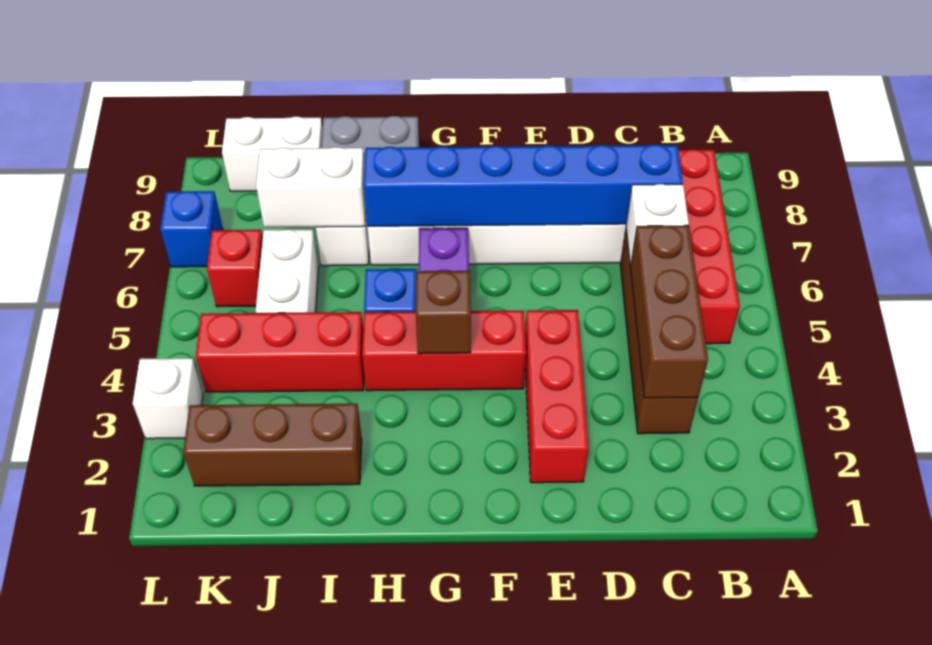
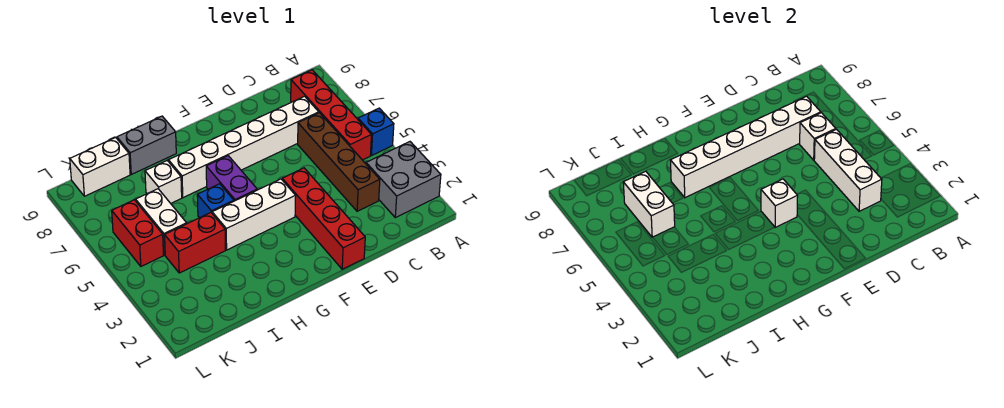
none -> grey brick A2:B3 level 1
brown brick C3:C5 level 2 -> white brick C3:C5 level 2
blue brick C7:H7 level 2 -> white brick C7:H7 level 2
red brick E2:E4 level 1 -> red brick E1:E4 level 1
red brick F4:H4 level 1 -> white brick F4:H4 level 1
brown brick G4 level 2 -> none
brown brick I2:K2 level 1 -> none
red brick I4:K4 level 1 -> red brick I4:J4 level 1
white brick I7:J7 level 2 -> white brick J6:J7 level 2
red brick K6 level 1 -> red brick K5:K6 level 1
white brick L3 level 1 -> white brick F4 level 2
blue brick L7 level 1 -> blue brick A5 level 1

